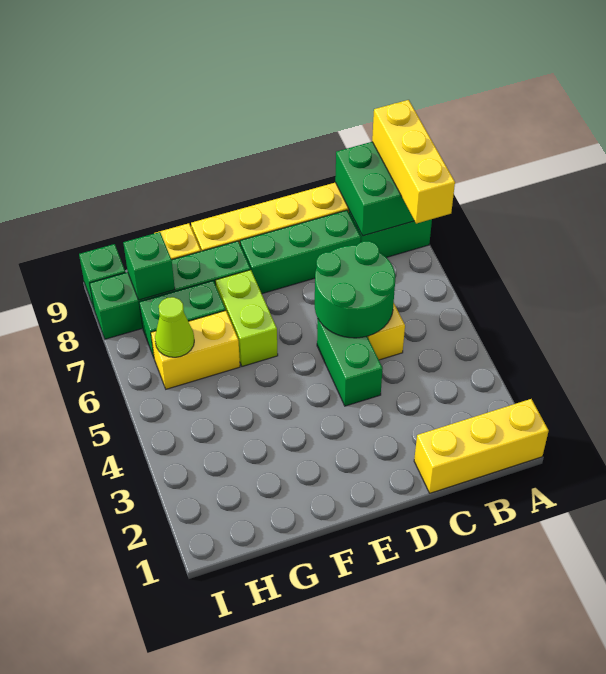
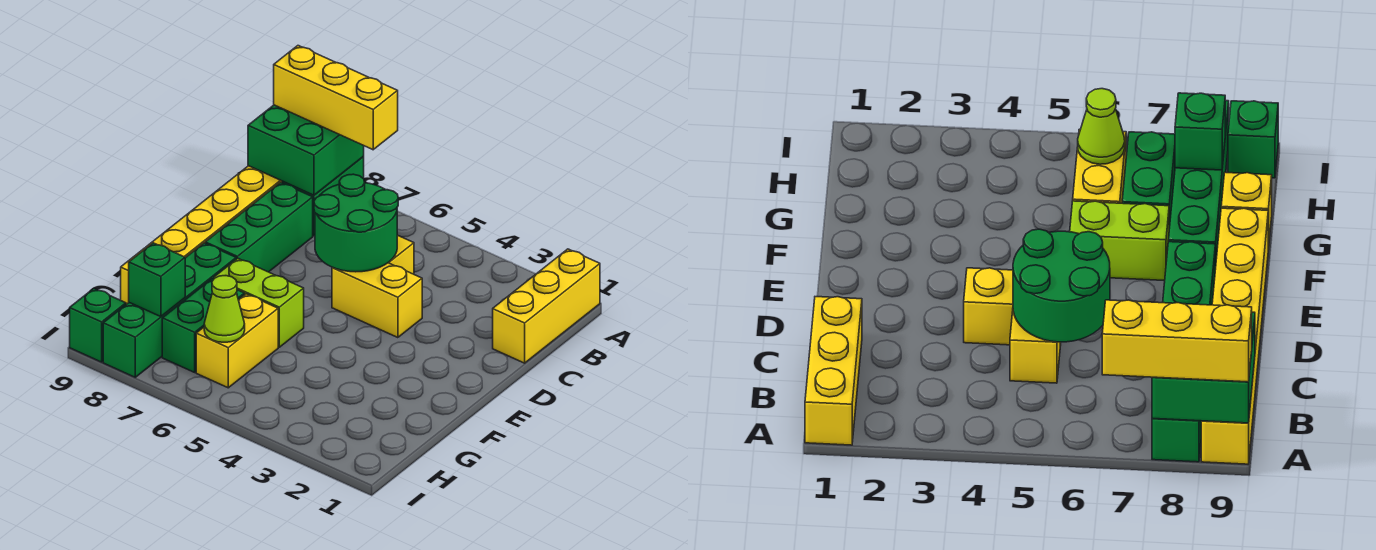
green brick D4:D5 level 1 -> yellow brick D4:D5 level 1

